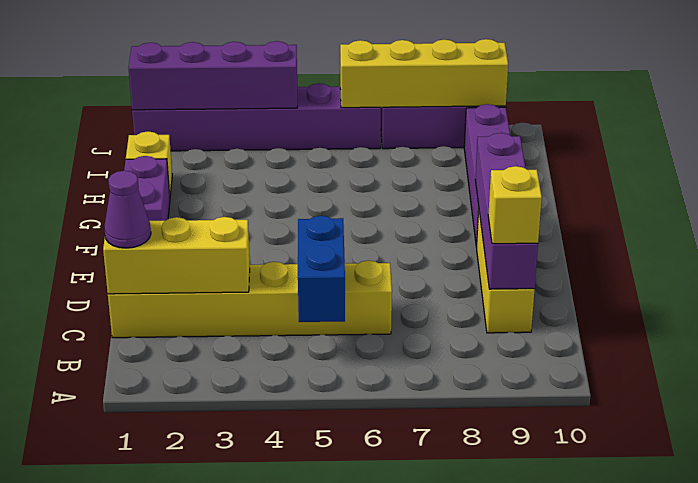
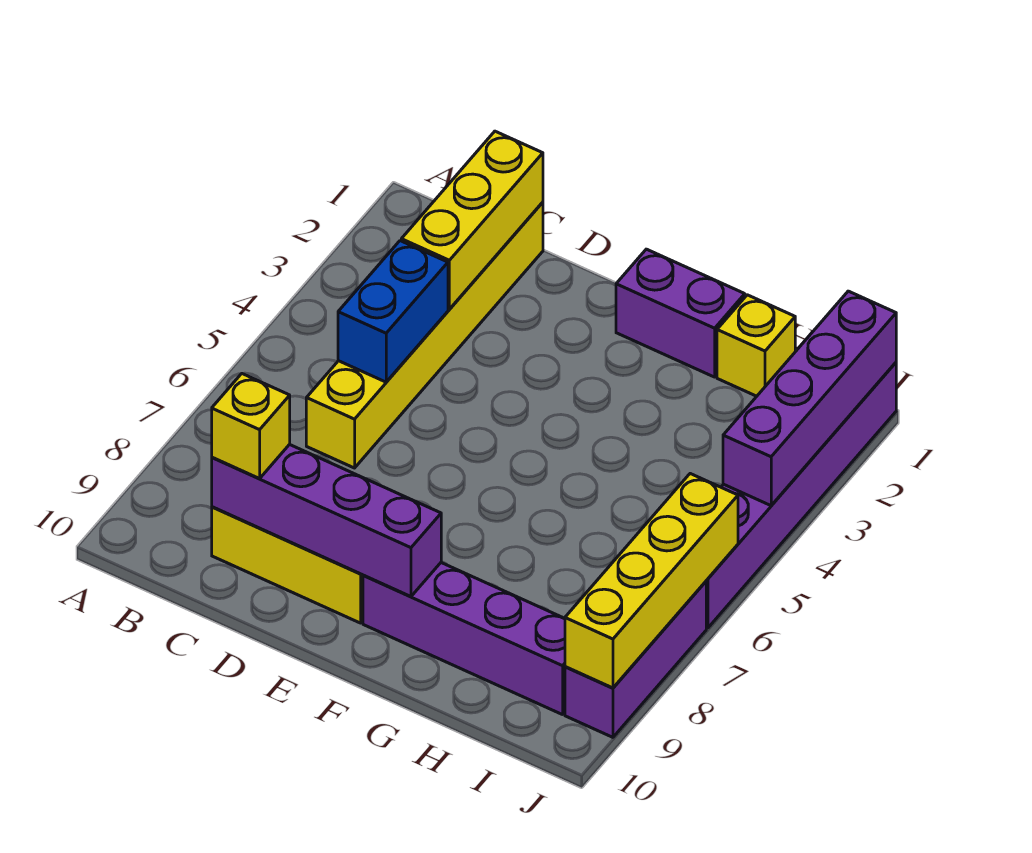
blue brick B5:C5 level 2 -> blue brick C4:C5 level 2
purple cone C1 level 3 -> none

